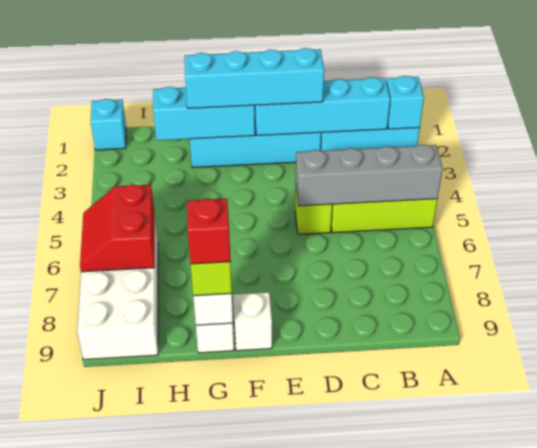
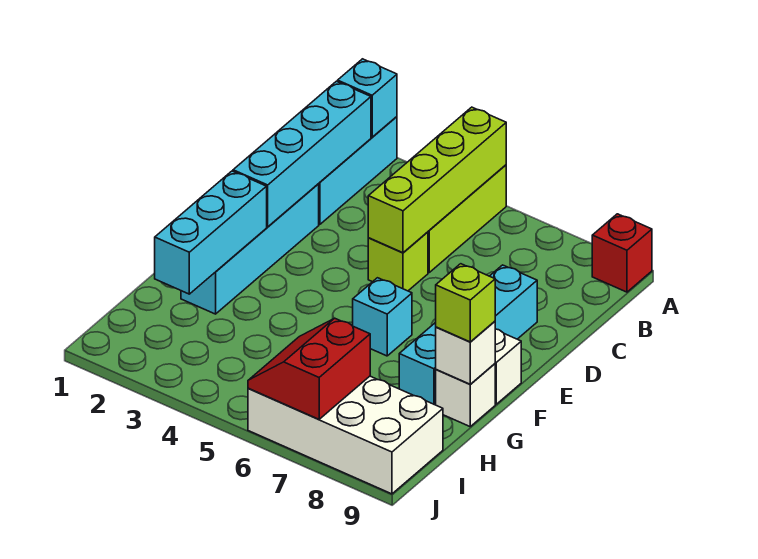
grey brick A5:D5 level 2 -> lime brick A5:D5 level 2
cyan brick D2:G2 level 3 -> cyan brick D8:G8 level 1
red brick G9 level 4 -> red brick A9 level 1
red slope I6:J7 level 2 top I -> red slope I6:J7 level 2 top 7
cyan brick J1 level 1 -> cyan brick F6 level 1

